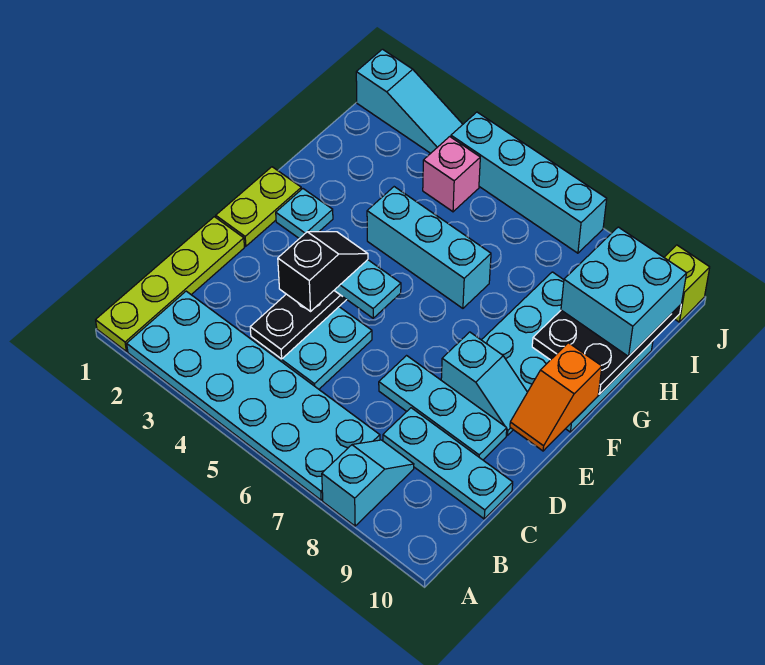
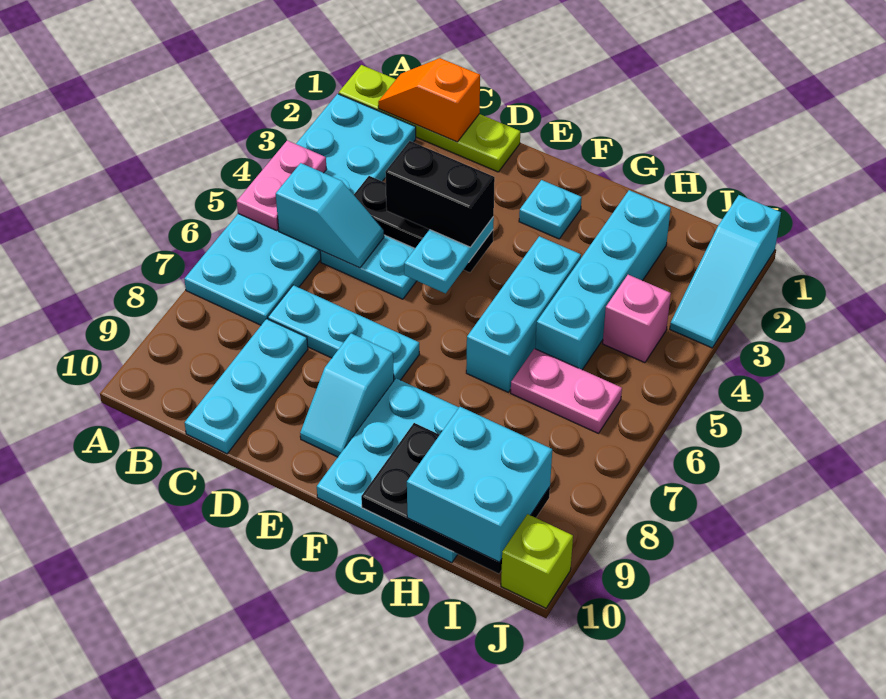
none -> pink plate A4:A5 level 2
cyan slope A8:B8 level 1 top A -> cyan slope B5:C5 level 2 top B
black slope D4:E4 level 4 top D -> black brick D4:E4 level 4
cyan plate D7:D9 level 1 -> cyan plate C7:E7 level 1
lime plate E1:F1 level 1 -> none
orange slope E10:F10 level 2 top F -> orange slope B1:C1 level 2 top C
none -> pink plate H6:I6 level 1
cyan brick J4:J7 level 1 -> cyan brick H2:H5 level 1

